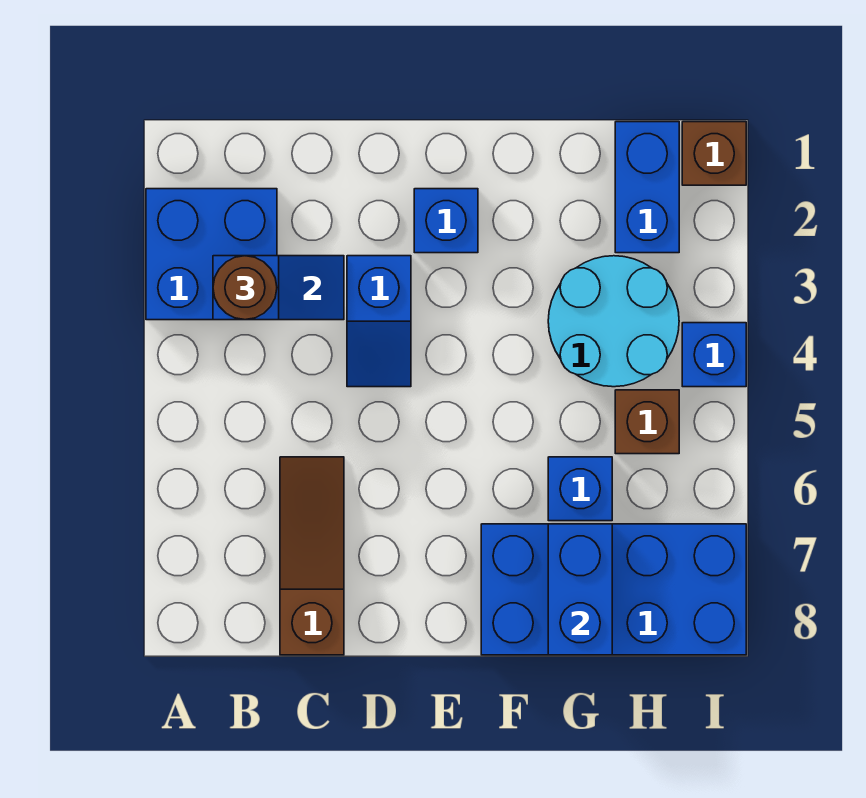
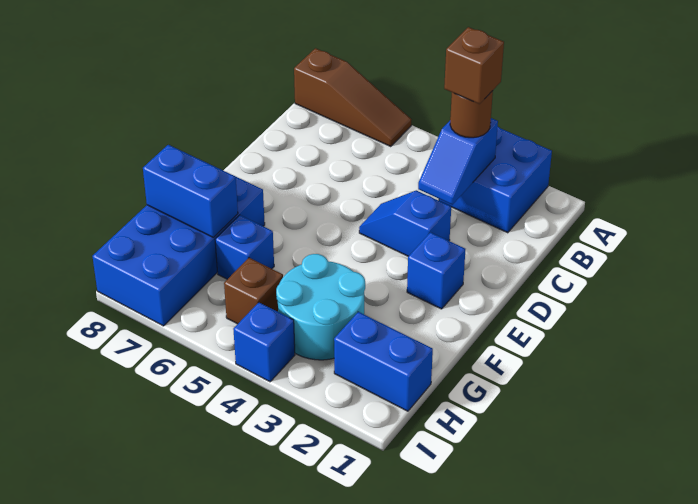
brown slope C6:C8 level 1 top 8 -> brown slope A6:A8 level 1 top 8
brown brick I1 level 1 -> brown brick B3 level 4

